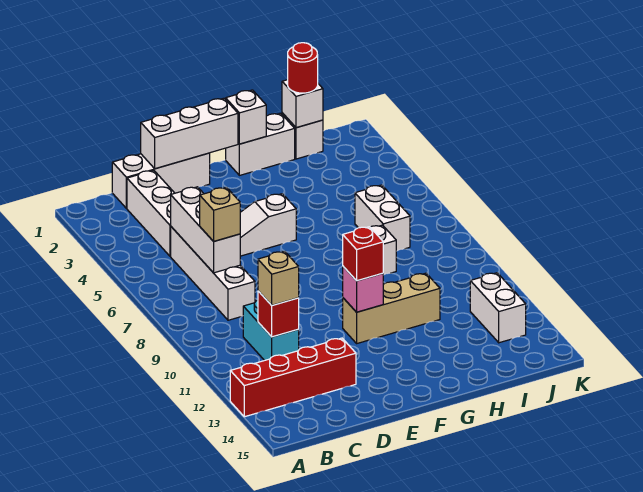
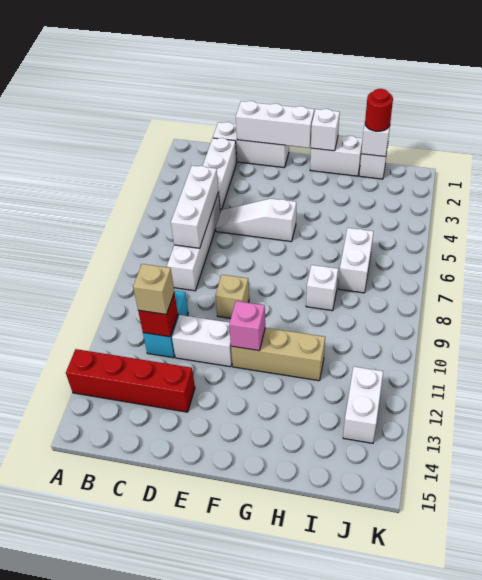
tan brick C7 level 3 -> tan brick E9 level 1
none -> white brick D11:E11 level 1
red brick F11 level 3 -> none

